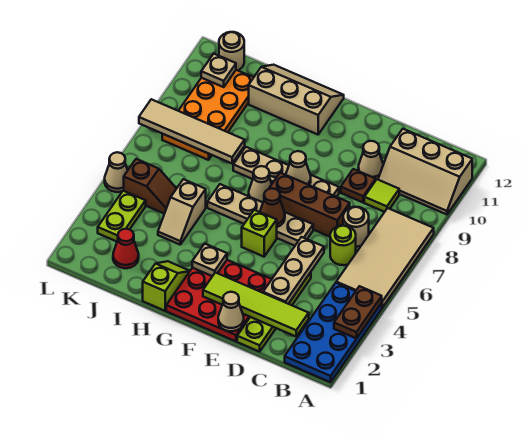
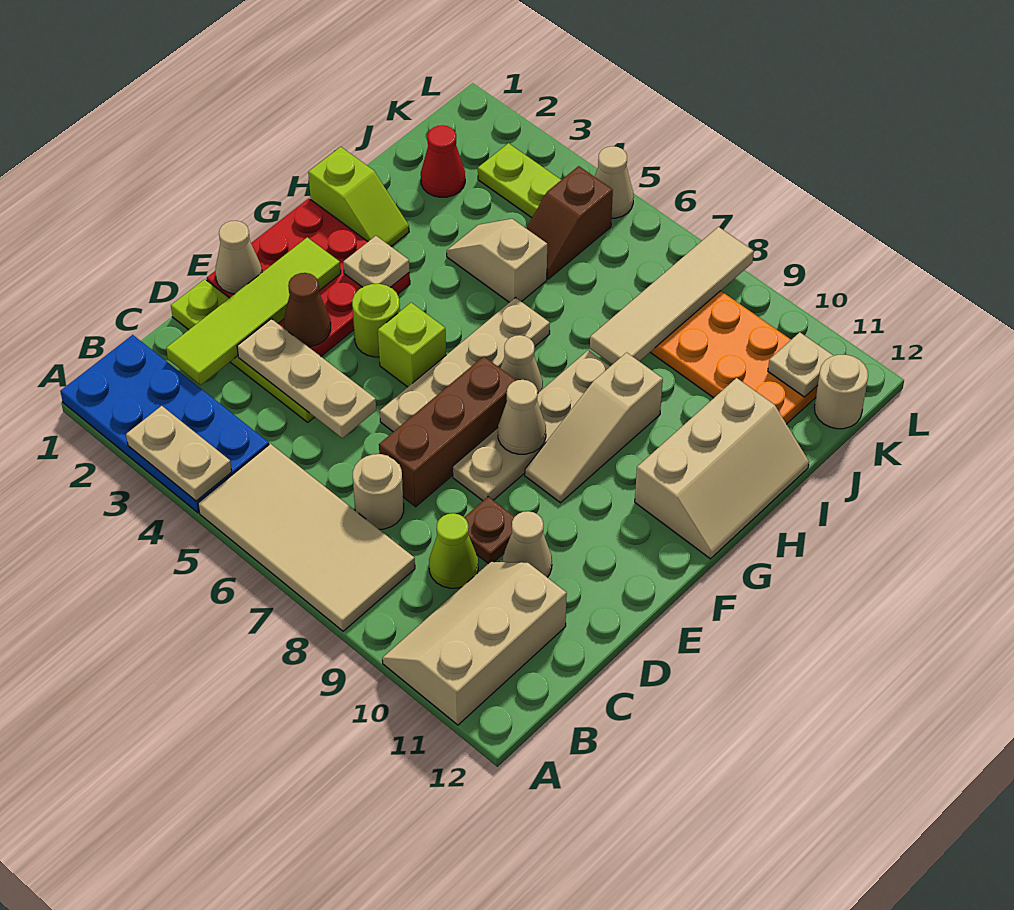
brown plate A3:A4 level 2 -> tan plate A3:A4 level 2
lime round brick C6 level 1 -> lime round brick F4 level 1
lime tile C9 level 1 -> lime cone C9 level 1
brown cone F6 level 2 -> brown cone E3 level 2
none -> tan slope F9:H9 level 1 top H

